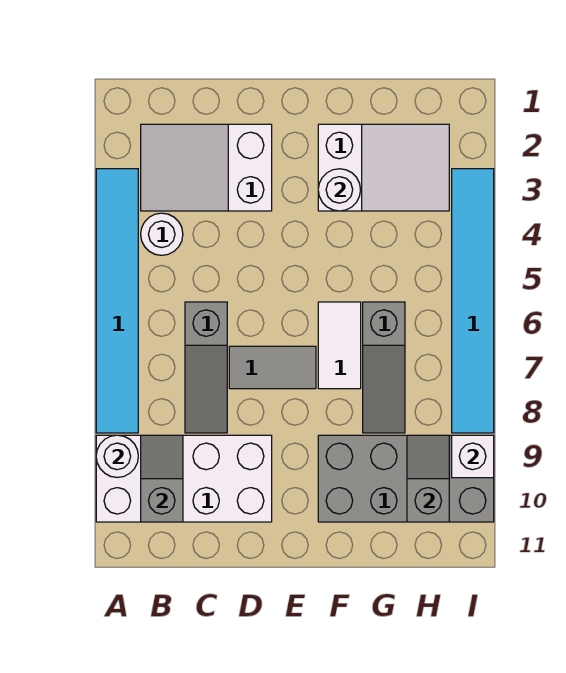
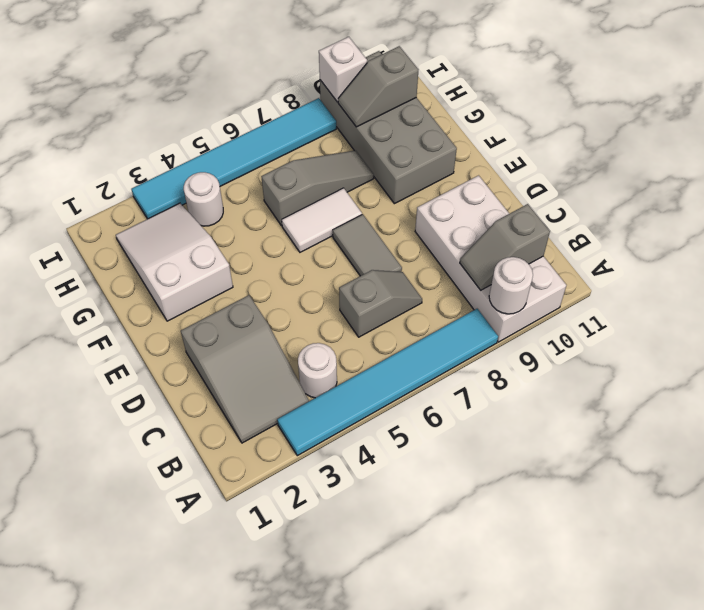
white slope B2:D3 level 1 top D -> grey slope B2:D3 level 1 top D
grey slope C6:C8 level 1 top 6 -> grey slope C6:C7 level 1 top 6
white round brick F3 level 2 -> white round brick H4 level 1

